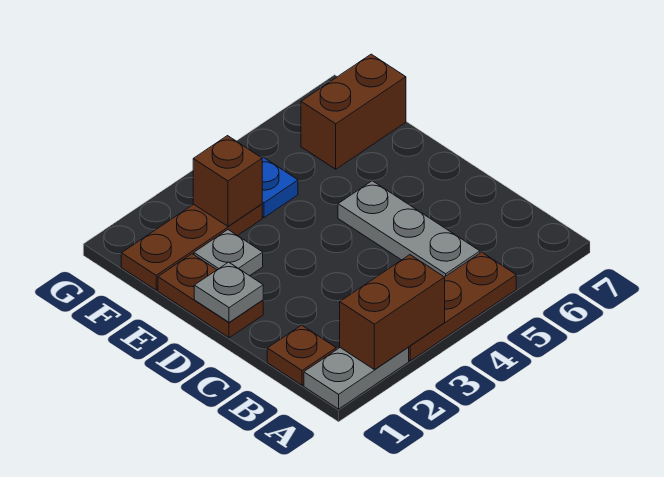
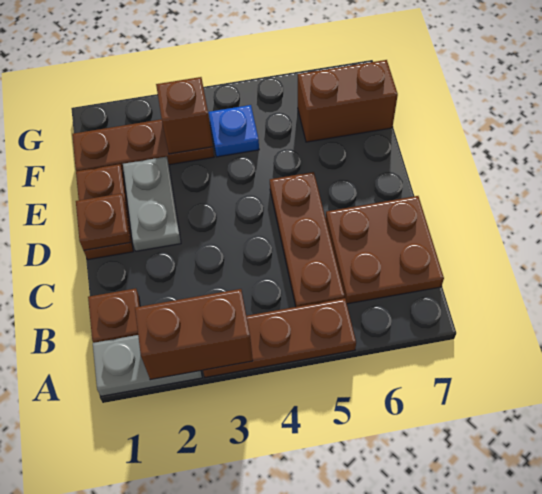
grey plate B5:D5 level 1 -> brown plate B5:D5 level 1
none -> brown plate B6:C7 level 1
grey plate D1 level 2 -> brown plate D1 level 2
grey plate E2 level 1 -> grey plate D2:E2 level 1

